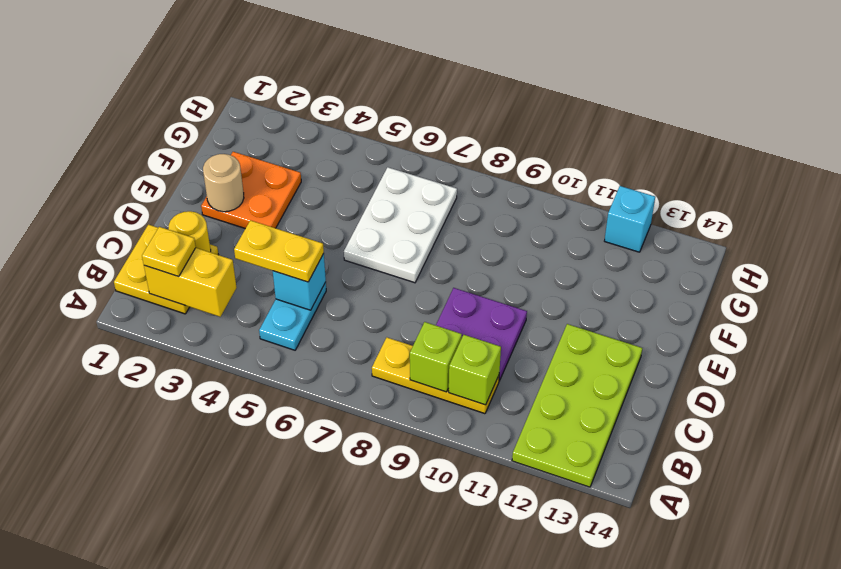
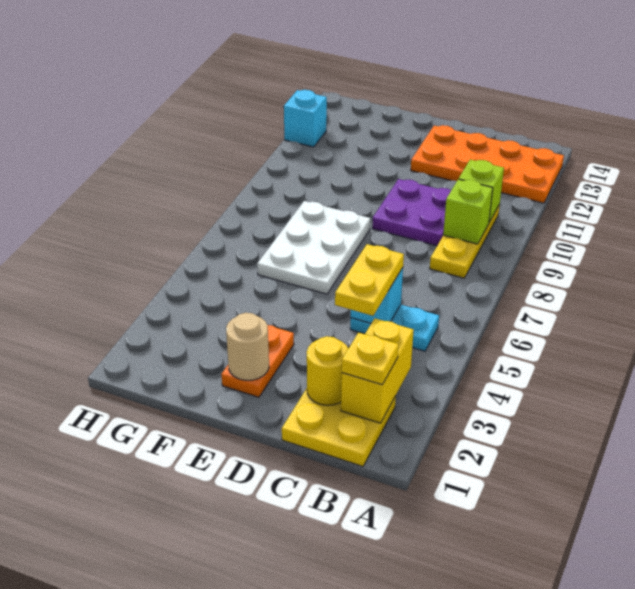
lime plate A12:D13 level 1 -> orange plate A12:D13 level 1
orange plate E2:F3 level 1 -> orange plate E2:E3 level 1
white plate E6:G7 level 1 -> white plate E6:F8 level 1

